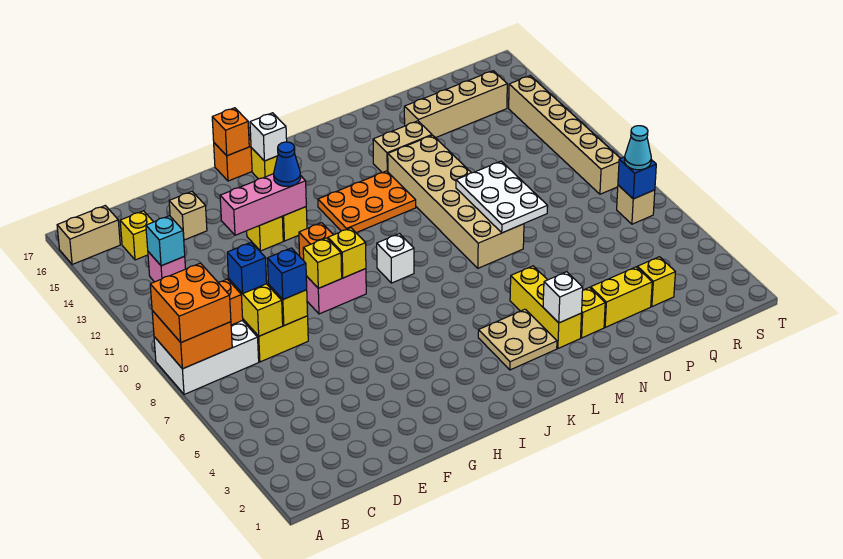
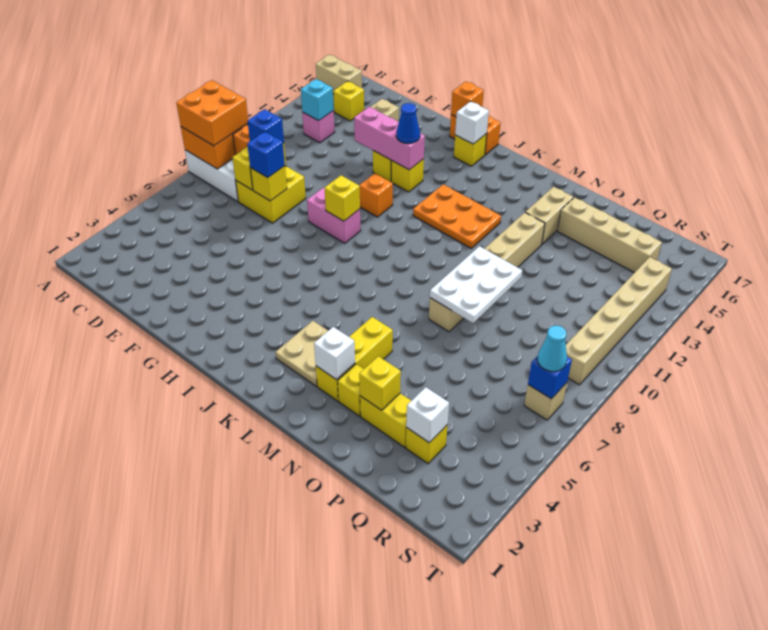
yellow brick G9 level 2 -> yellow brick O3 level 2
white brick J9 level 1 -> white brick Q3 level 2
tan brick M8:N13 level 1 -> tan brick N8:N13 level 1
tan brick M14:N14 level 1 -> tan brick N14:N15 level 1

